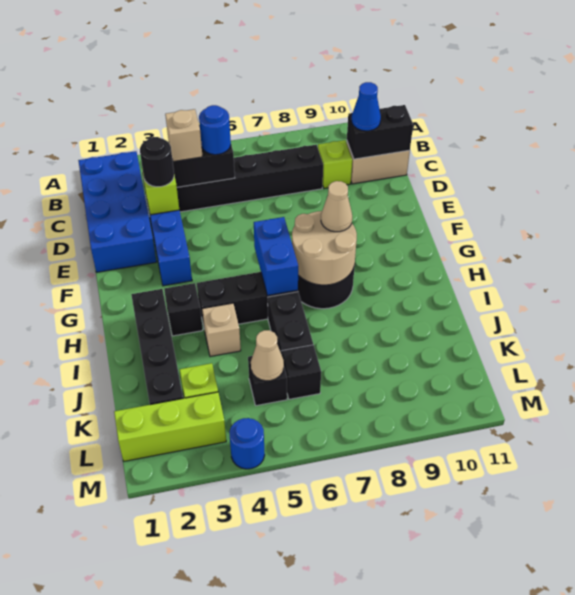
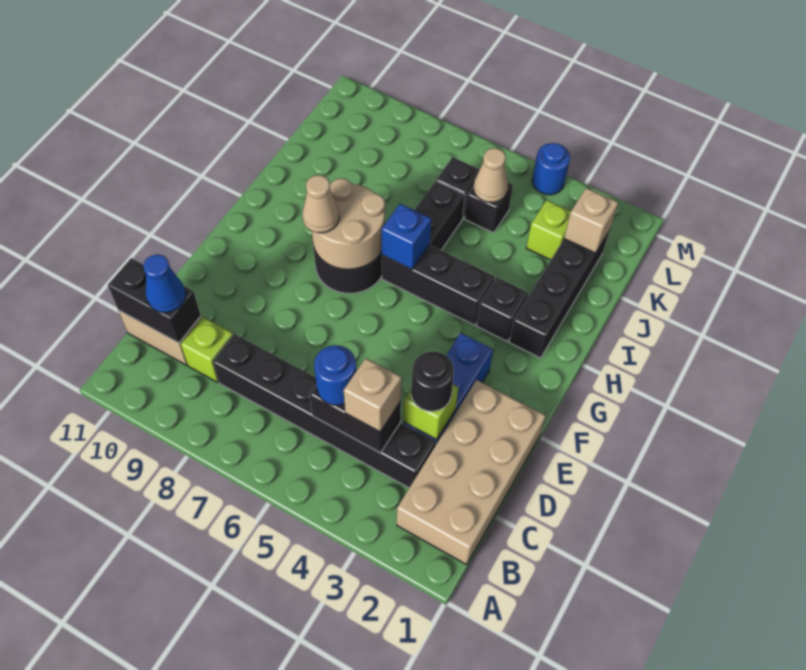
blue brick B1:E2 level 1 -> tan brick B1:E2 level 1
blue brick G6:H6 level 2 -> blue brick H6 level 2
tan brick I4 level 1 -> tan brick K2 level 2
lime brick L1:L3 level 1 -> none

